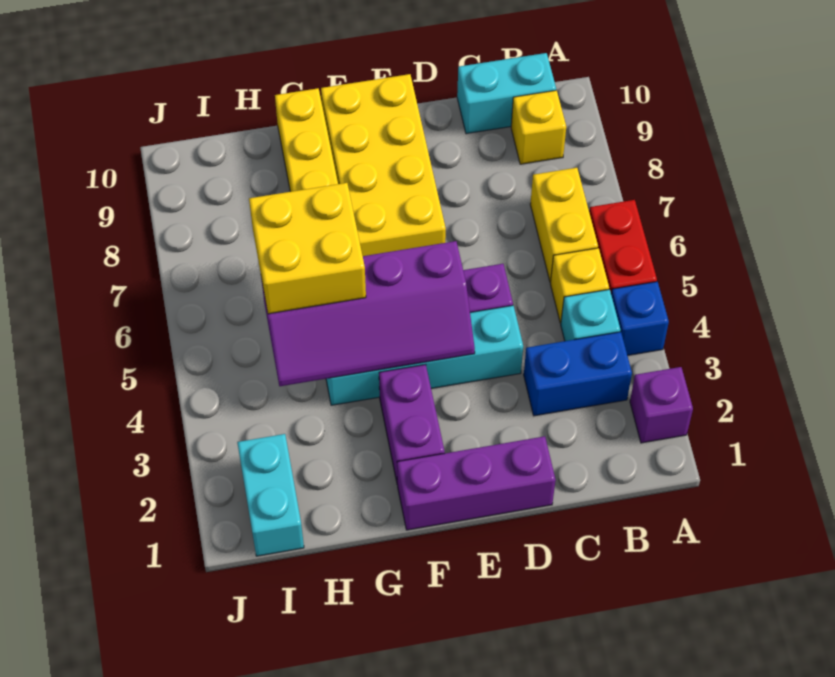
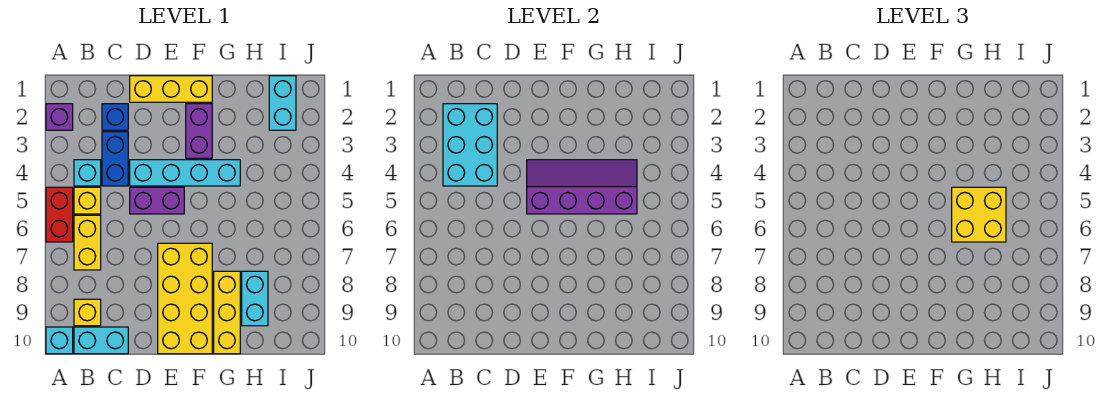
blue brick A4 level 1 -> blue brick C2 level 1
none -> cyan brick A10 level 1
none -> cyan brick B2:C4 level 2
blue brick B3:C3 level 1 -> blue brick C3:C4 level 1
purple brick D1:F1 level 1 -> yellow brick D1:F1 level 1
none -> cyan brick H8:H9 level 1

